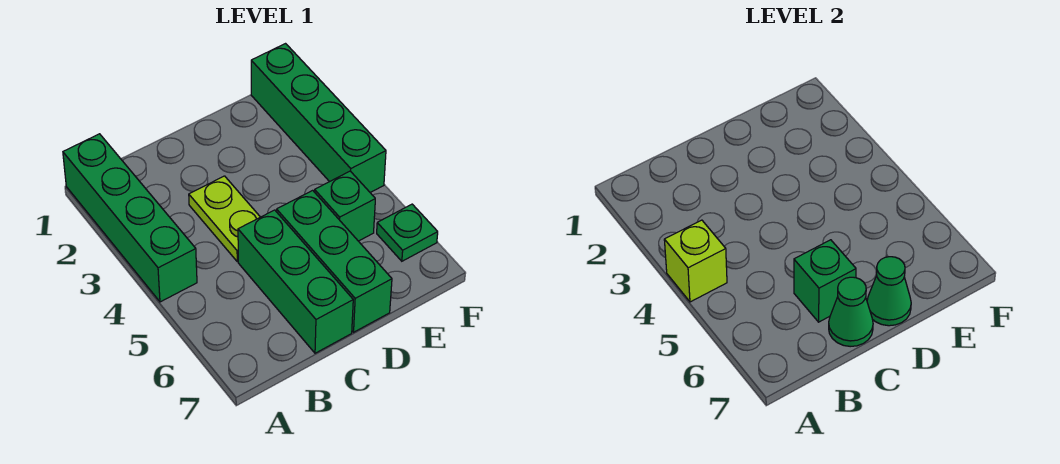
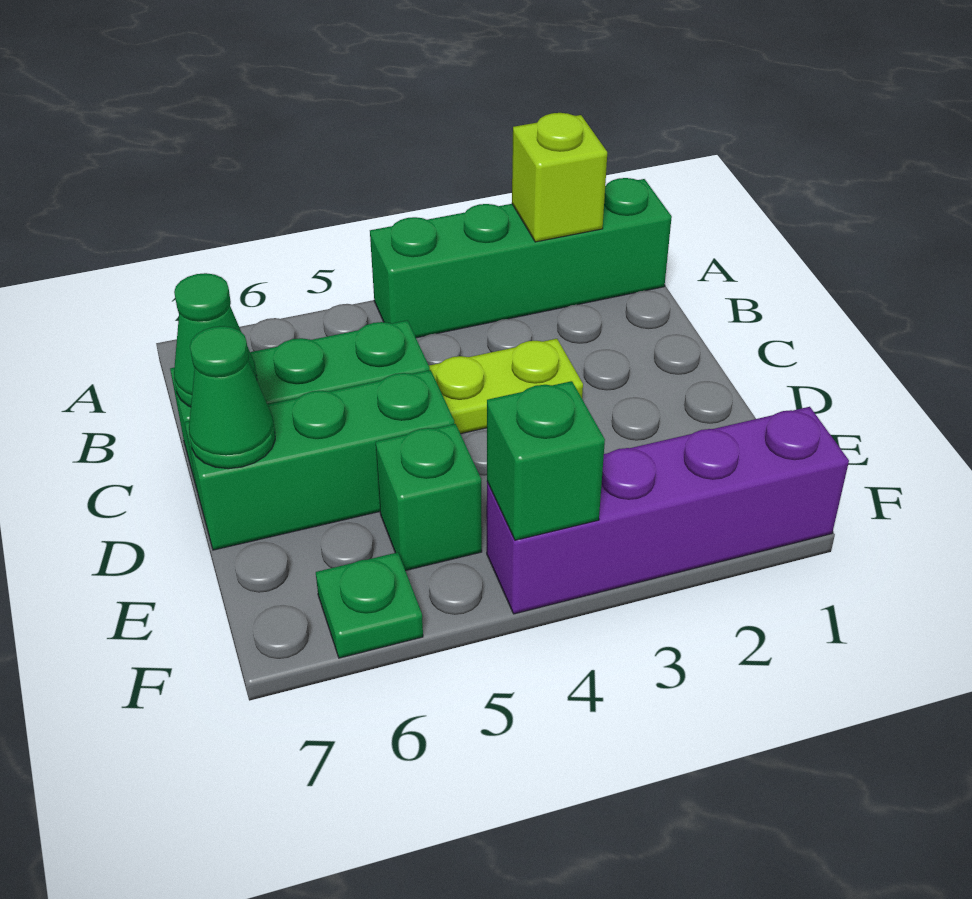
lime brick A4 level 2 -> lime brick A2 level 2
green brick C6 level 2 -> green brick F4 level 2
green brick F1:F4 level 1 -> purple brick F1:F4 level 1

